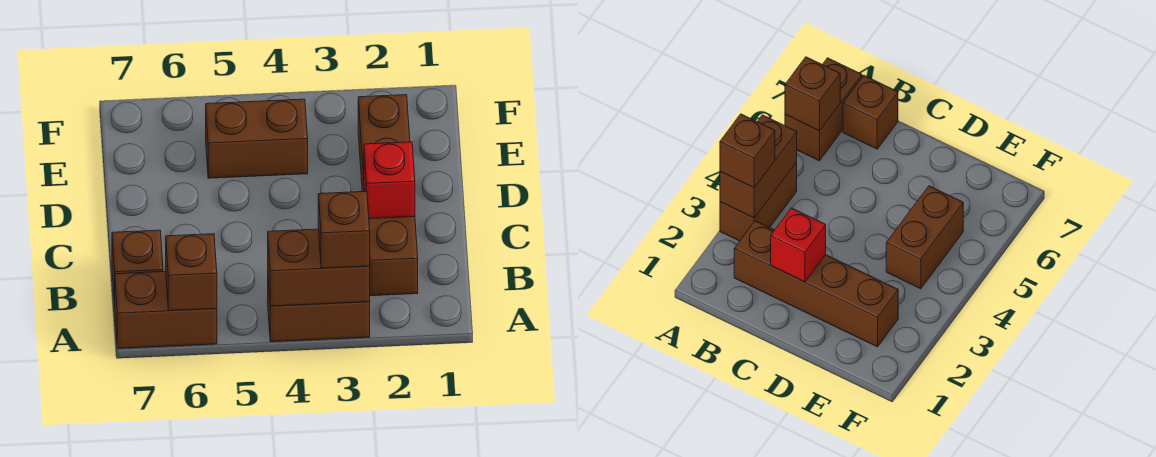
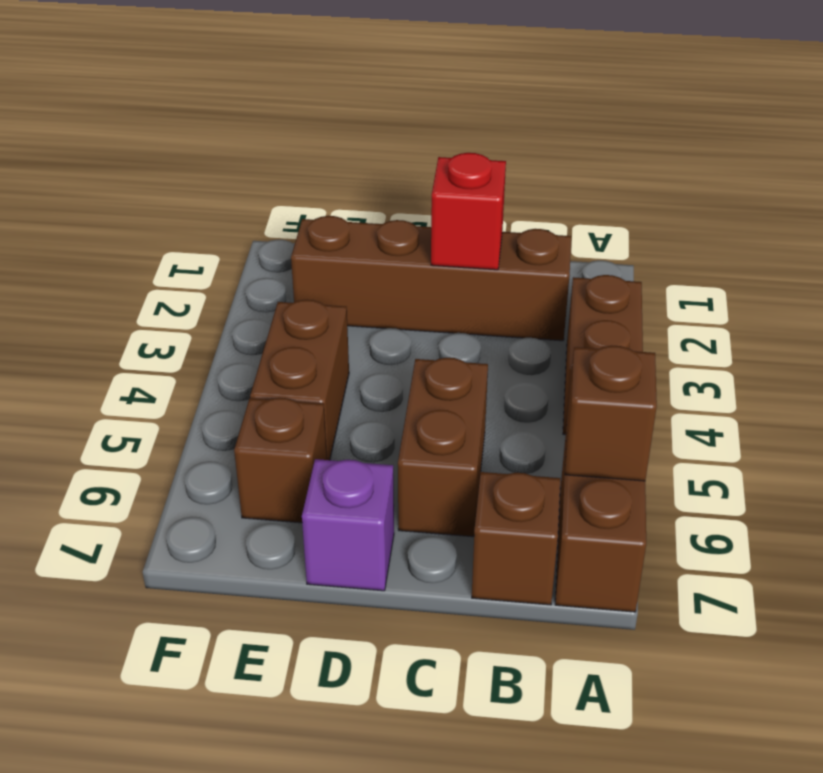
brown brick A3:A4 level 2 -> brown brick C5:C6 level 1
brown brick A3 level 3 -> brown brick E6 level 1
none -> purple brick D7 level 1

